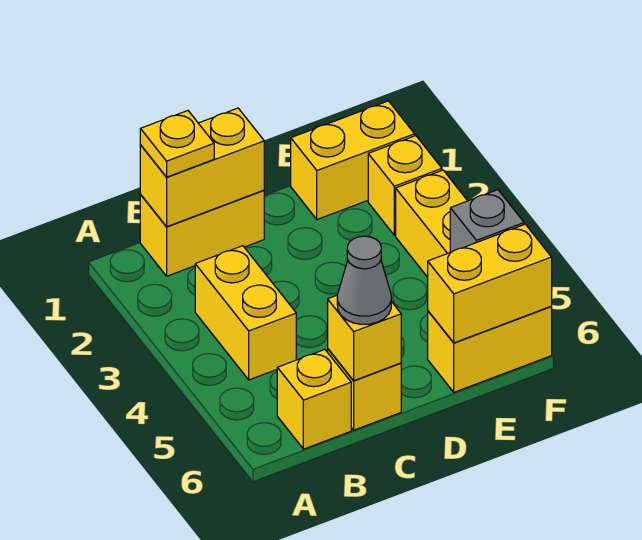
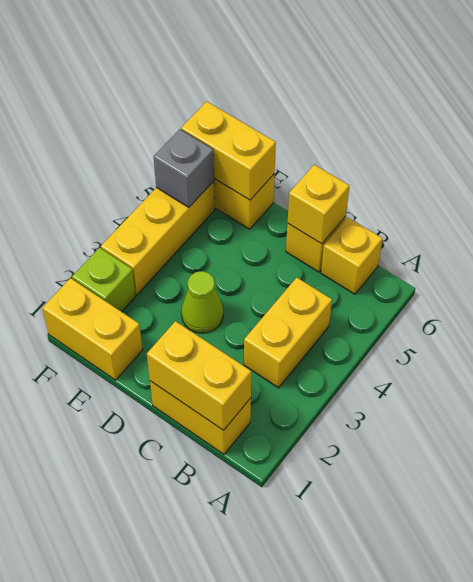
yellow plate B1 level 3 -> none
grey cone C6 level 3 -> none
none -> lime cone D3 level 1
yellow brick F2 level 1 -> lime brick F2 level 1

